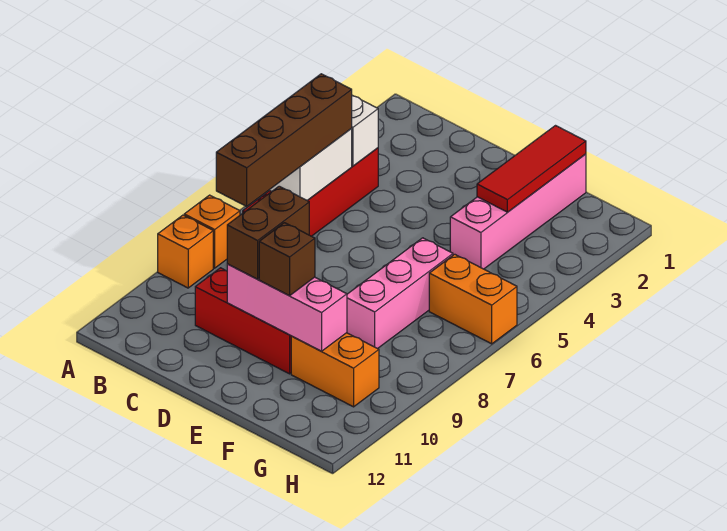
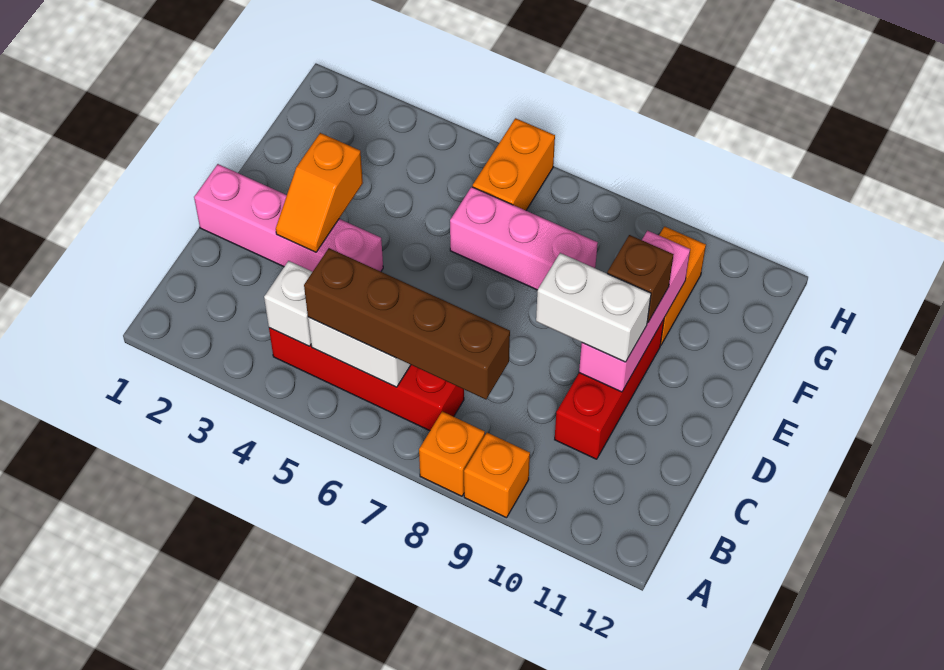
none -> orange slope D3:E3 level 2 top E
brown brick D9:D10 level 3 -> white brick D9:D10 level 3
pink brick F1:F4 level 1 -> pink brick D1:D4 level 1
red tile F1:F3 level 2 -> none

